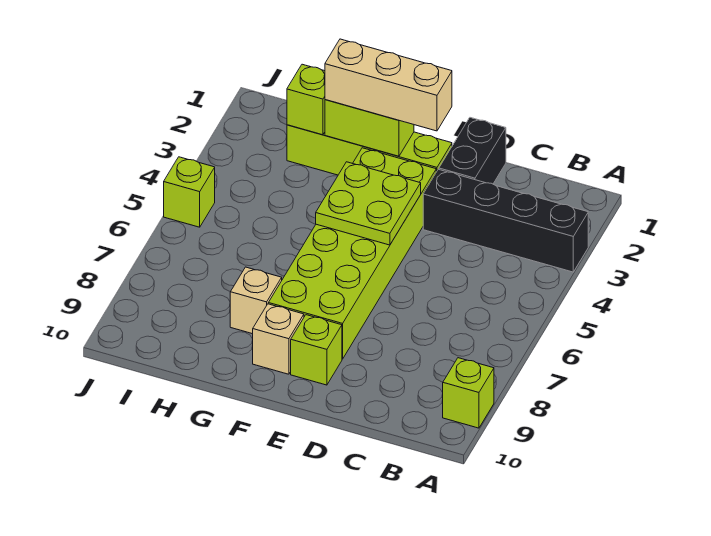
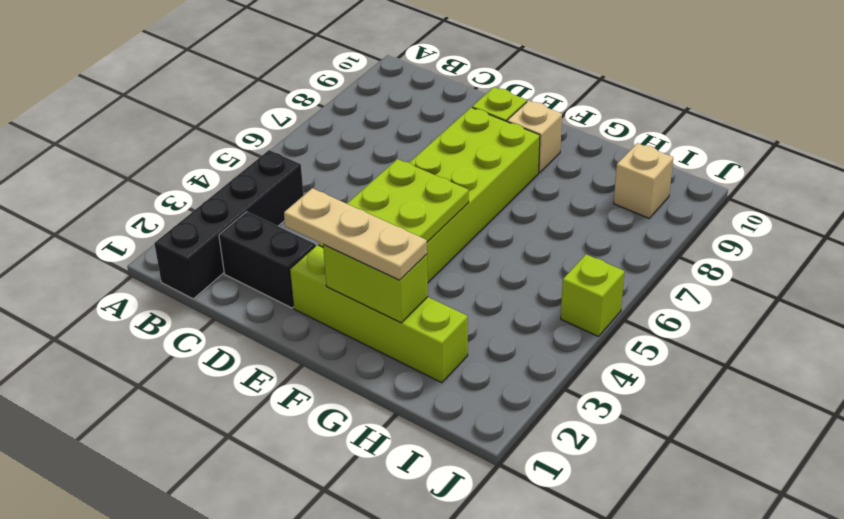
black brick A3:D3 level 1 -> black brick B1:B4 level 1
lime brick A9 level 1 -> none
black brick D1:D2 level 1 -> black brick C2:D2 level 1
tan brick E2:G2 level 3 -> tan plate E2:G2 level 3
tan brick G8 level 1 -> tan brick I9 level 1
lime brick H2 level 2 -> none

